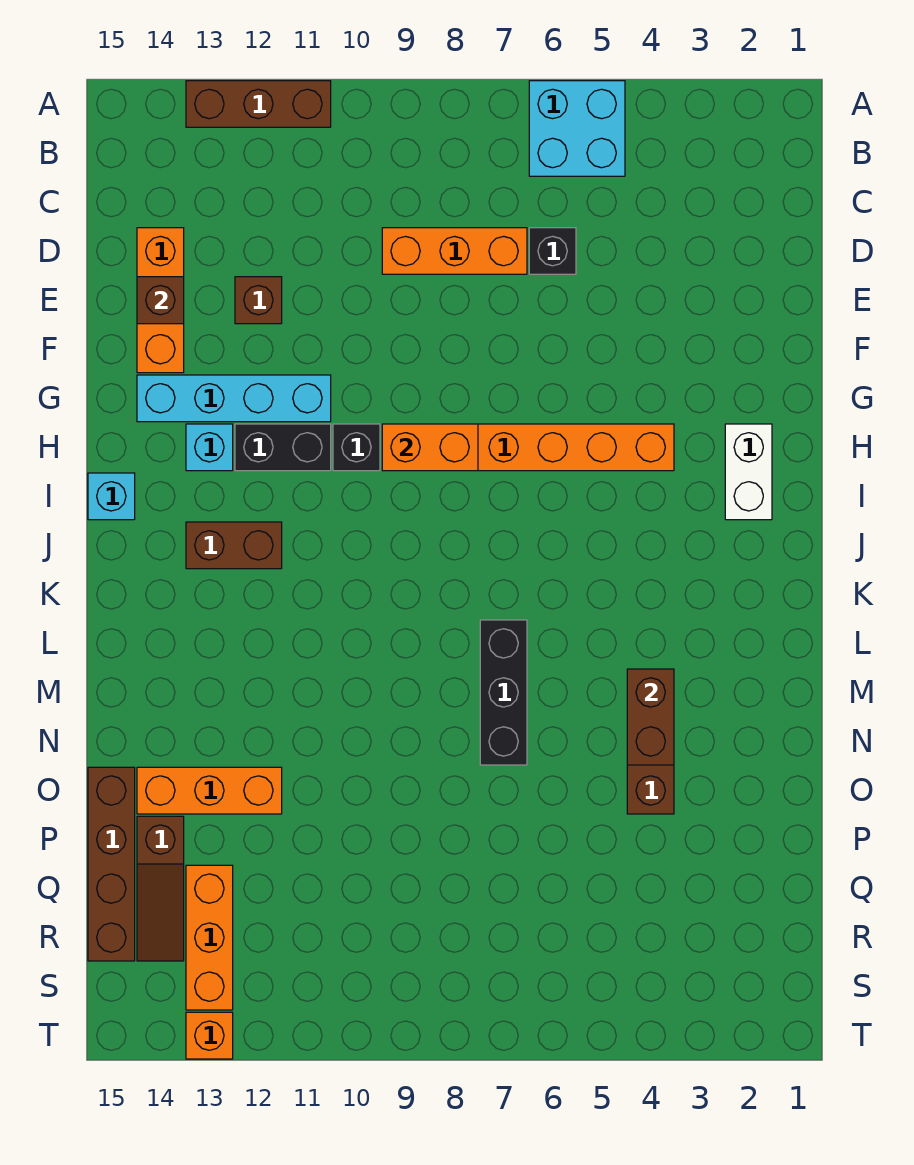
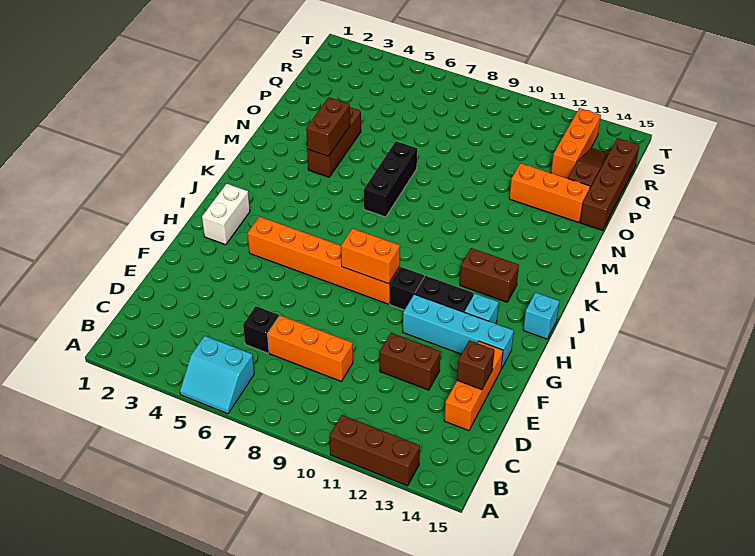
cyan brick A5:B6 level 1 -> cyan slope A5:B6 level 1 top B
brown brick E12 level 1 -> brown brick E11:E12 level 1
orange brick T13 level 1 -> none

